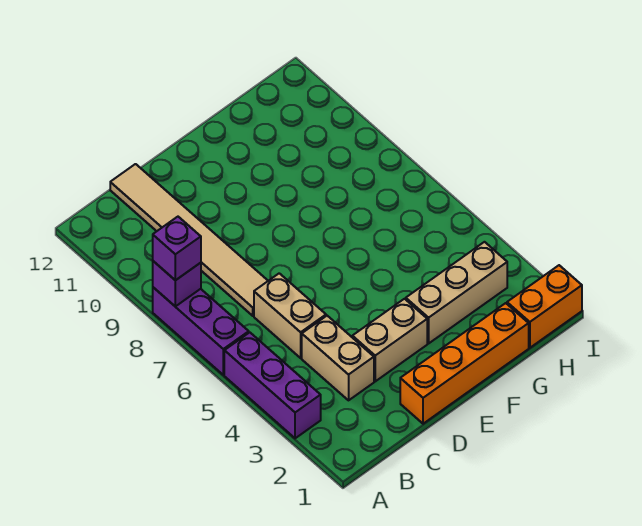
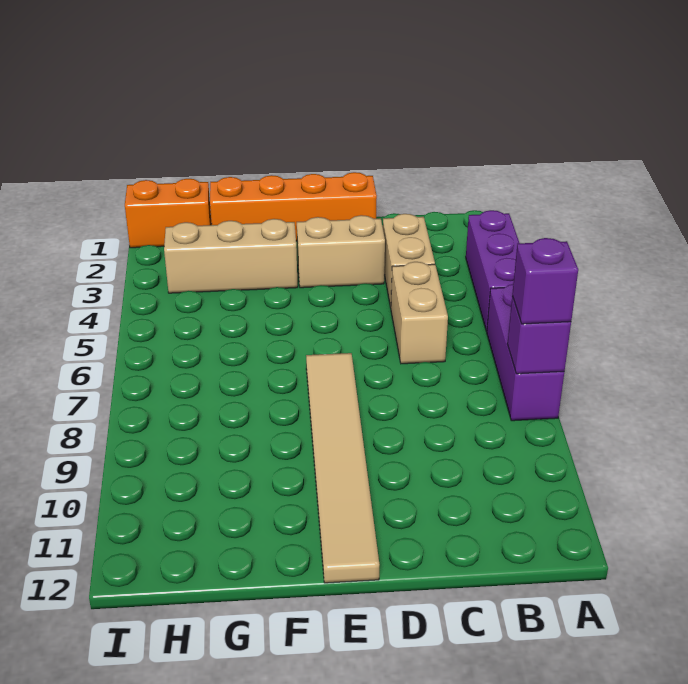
tan tile C7:C12 level 1 -> tan tile E7:E12 level 1

